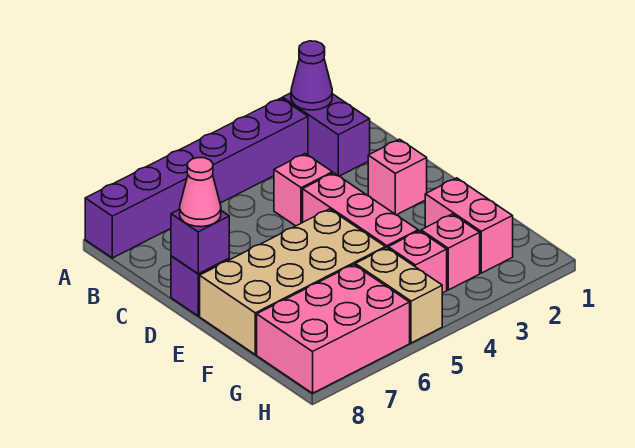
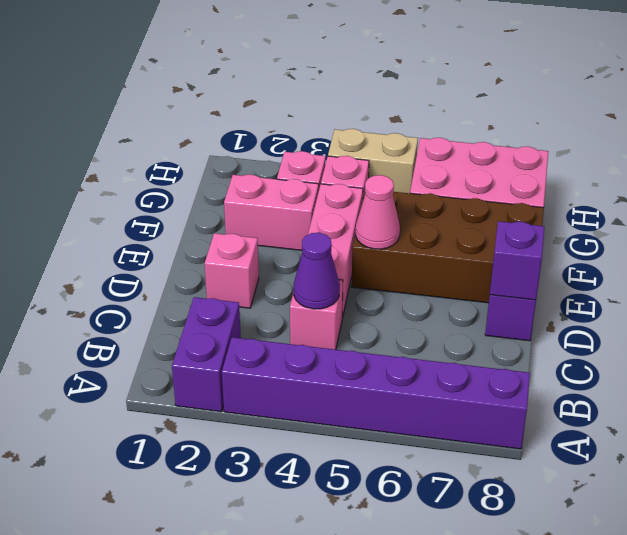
purple cone A2 level 2 -> purple cone C4 level 2
pink cone D8 level 3 -> pink cone E5 level 2
tan brick E5:F8 level 1 -> brown brick E5:F8 level 1
pink brick F2:G2 level 1 -> pink brick F2:F3 level 1
tan brick G5:H5 level 1 -> tan brick H4:H5 level 1

